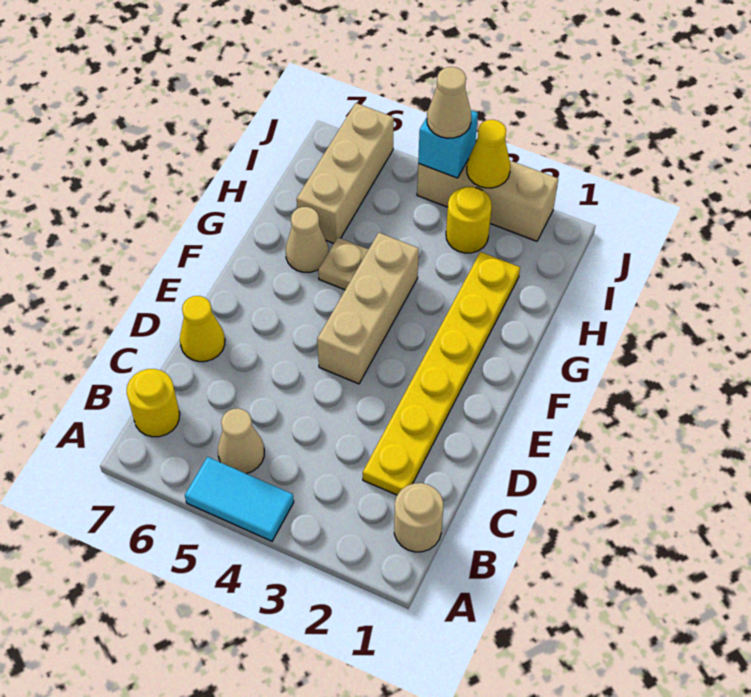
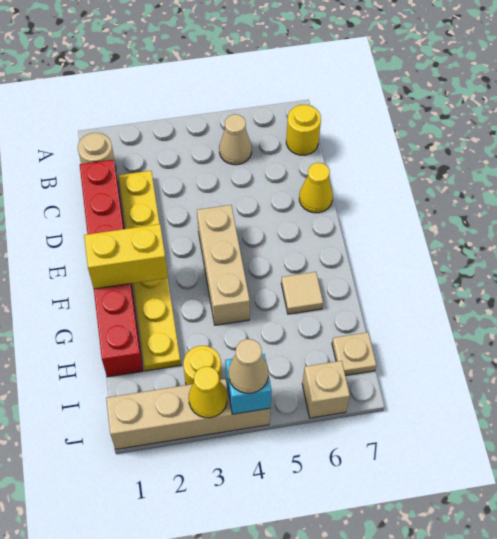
cyan tile A4:A5 level 1 -> none
none -> red brick C1:H1 level 1
none -> yellow brick F1:F2 level 2
tan plate G5 level 1 -> tan plate I7 level 1
tan cone G6 level 1 -> tan tile G6 level 1
tan brick H6:J6 level 1 -> tan brick J6 level 1
tan brick J2:J4 level 1 -> tan brick J1:J4 level 1

